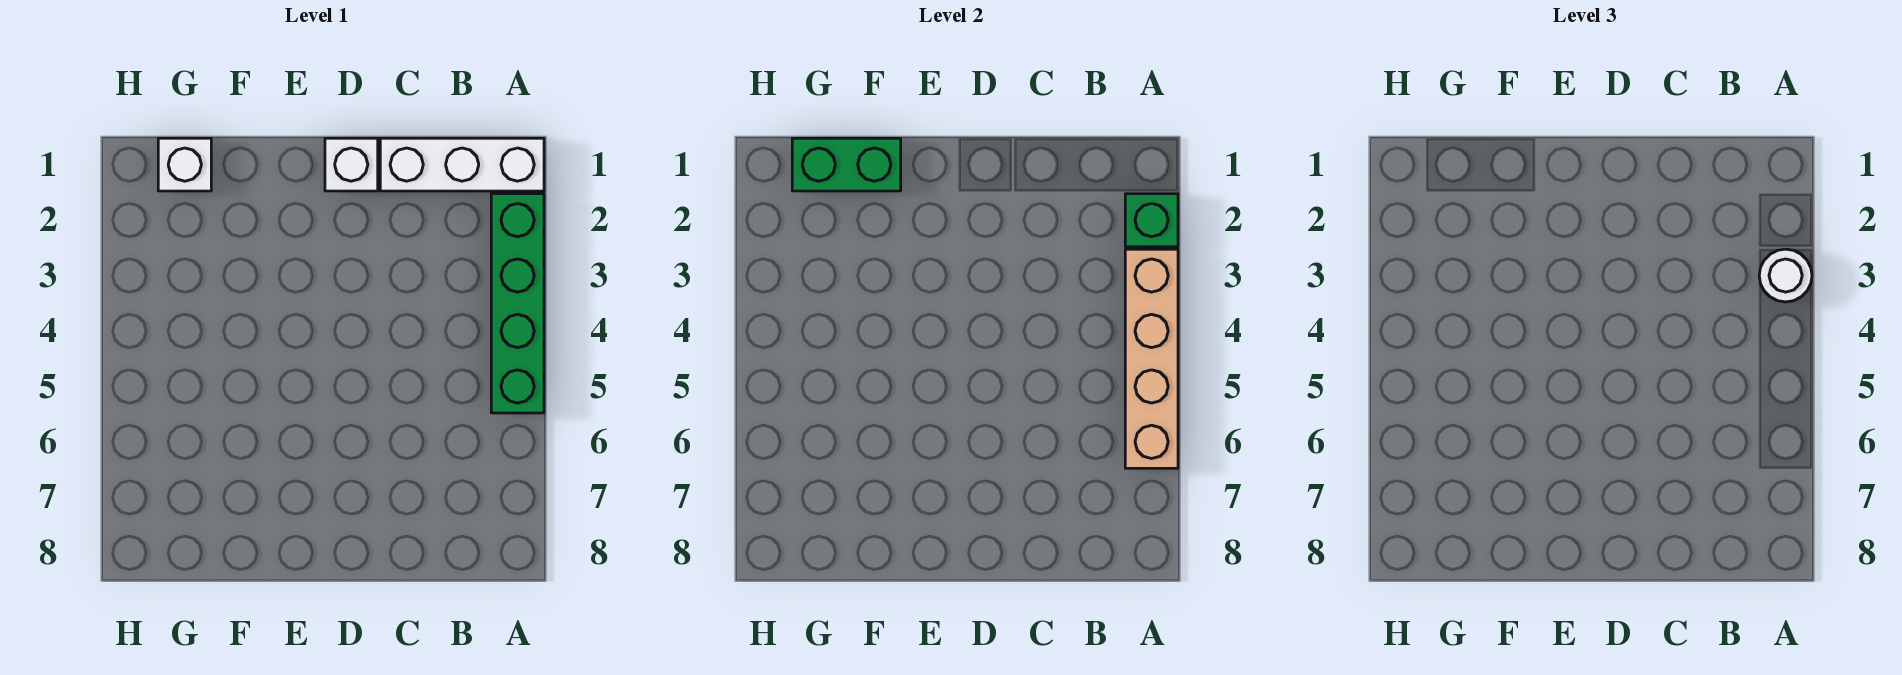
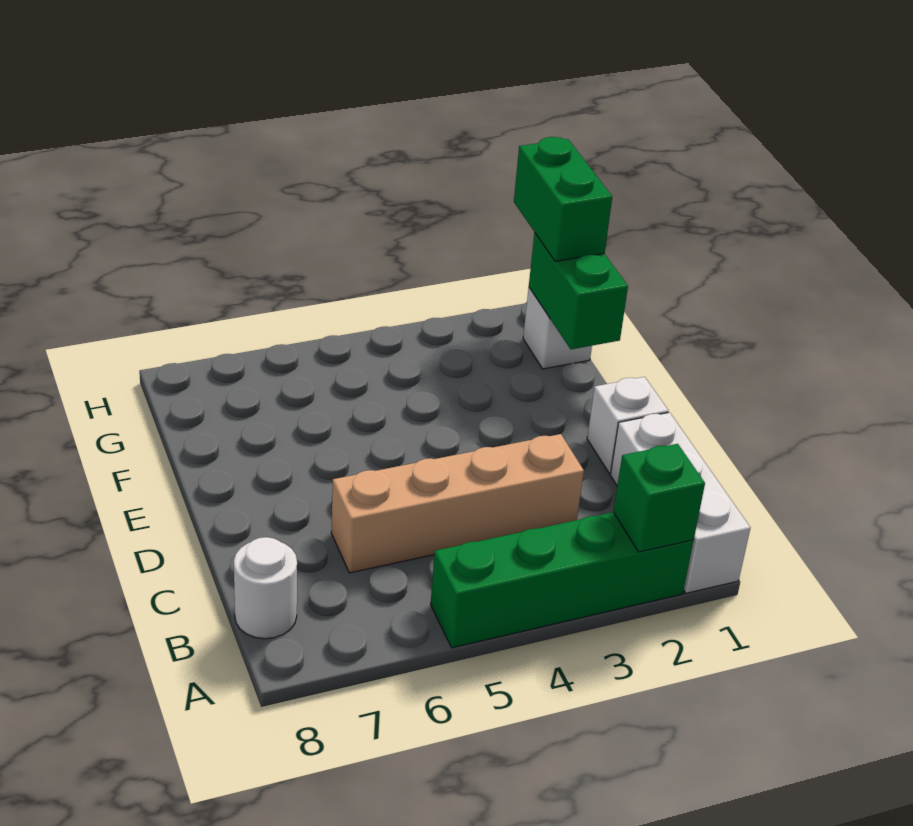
tan brick A3:A6 level 2 -> tan brick C3:C6 level 1
white round brick A3 level 3 -> white round brick B8 level 1
none -> green brick G1:H1 level 3

